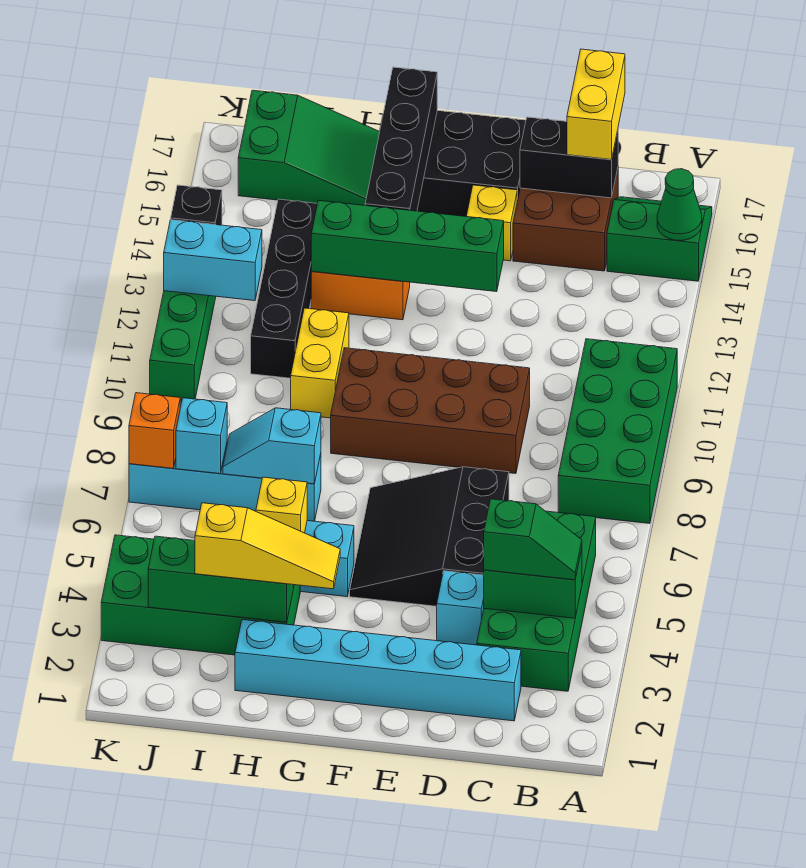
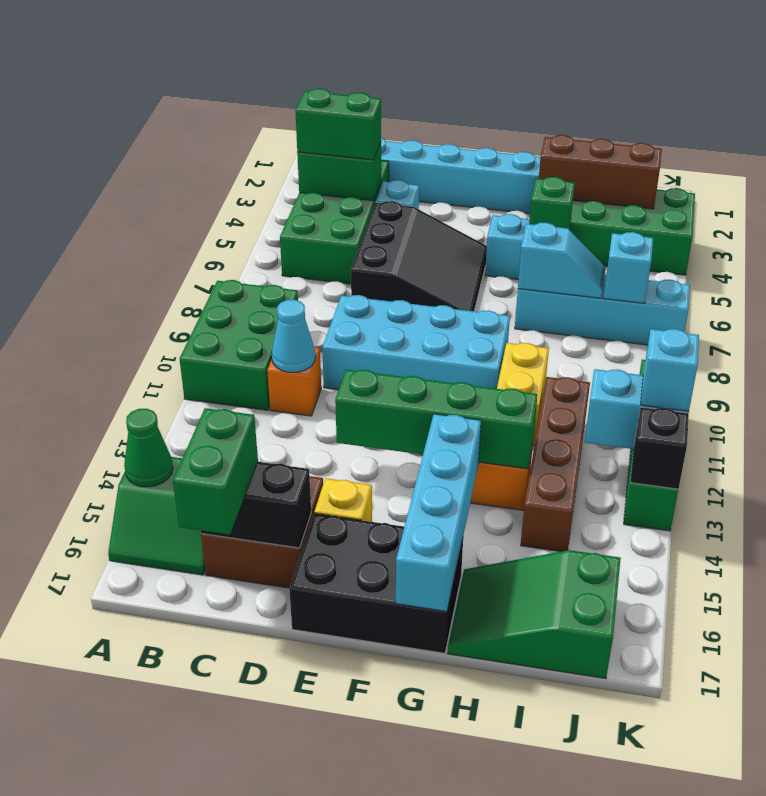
green brick A8:B11 level 1 -> green brick A9:B11 level 1
green slope B4:C4 level 3 top C -> green brick B4:C4 level 3
none -> cyan cone C11 level 2
yellow brick C16:C17 level 3 -> green brick C16:C17 level 3
brown brick D9:G10 level 1 -> cyan brick D9:G10 level 1
yellow slope G3:I3 level 3 top I -> none
black brick G14:G17 level 2 -> cyan brick G14:G17 level 2
green brick H3:J3 level 2 -> brown brick H3:J3 level 2
yellow brick H5 level 2 -> green brick H5 level 2
black brick I11:I14 level 1 -> brown brick I11:I14 level 1
orange brick K7 level 2 -> orange brick C11 level 1
none -> cyan brick K12 level 3

